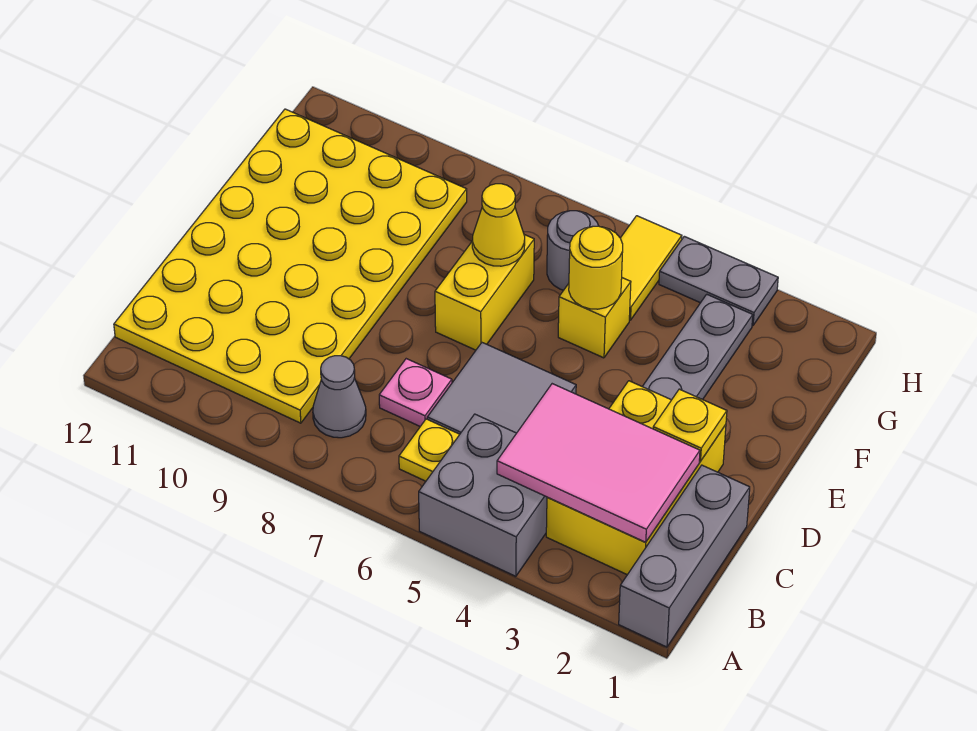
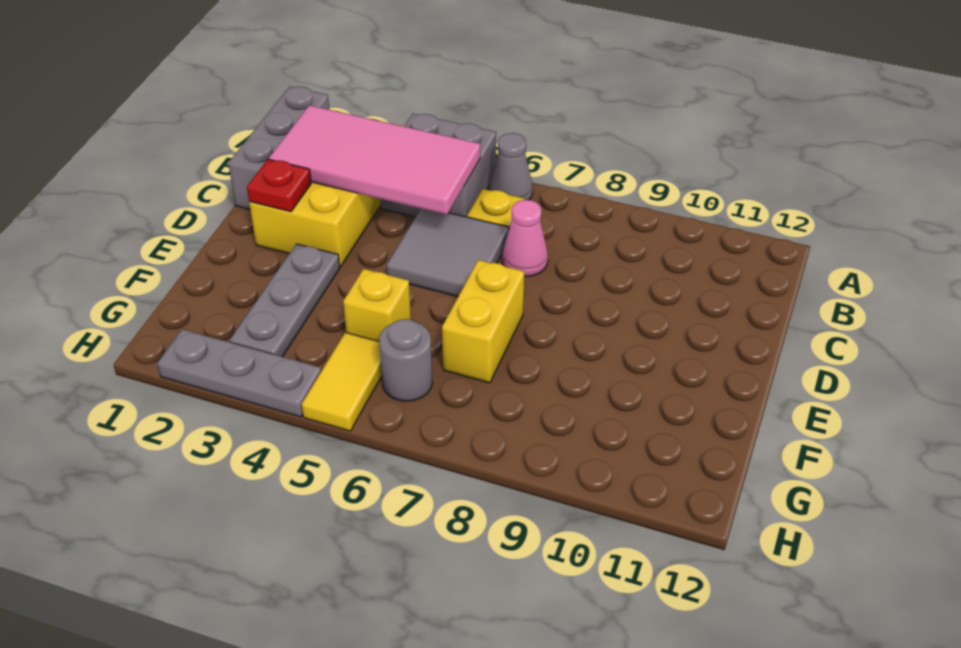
pink tile B2:C4 level 2 -> pink tile B2:C5 level 2
grey cone B8 level 1 -> grey cone A6 level 1
yellow plate B9:G12 level 1 -> none
pink plate C7 level 1 -> pink cone C7 level 1
yellow plate D2 level 2 -> red plate D2 level 2
yellow round brick F5 level 2 -> none
yellow cone F7 level 2 -> none
grey plate H3:H4 level 1 -> grey plate H2:H4 level 1

